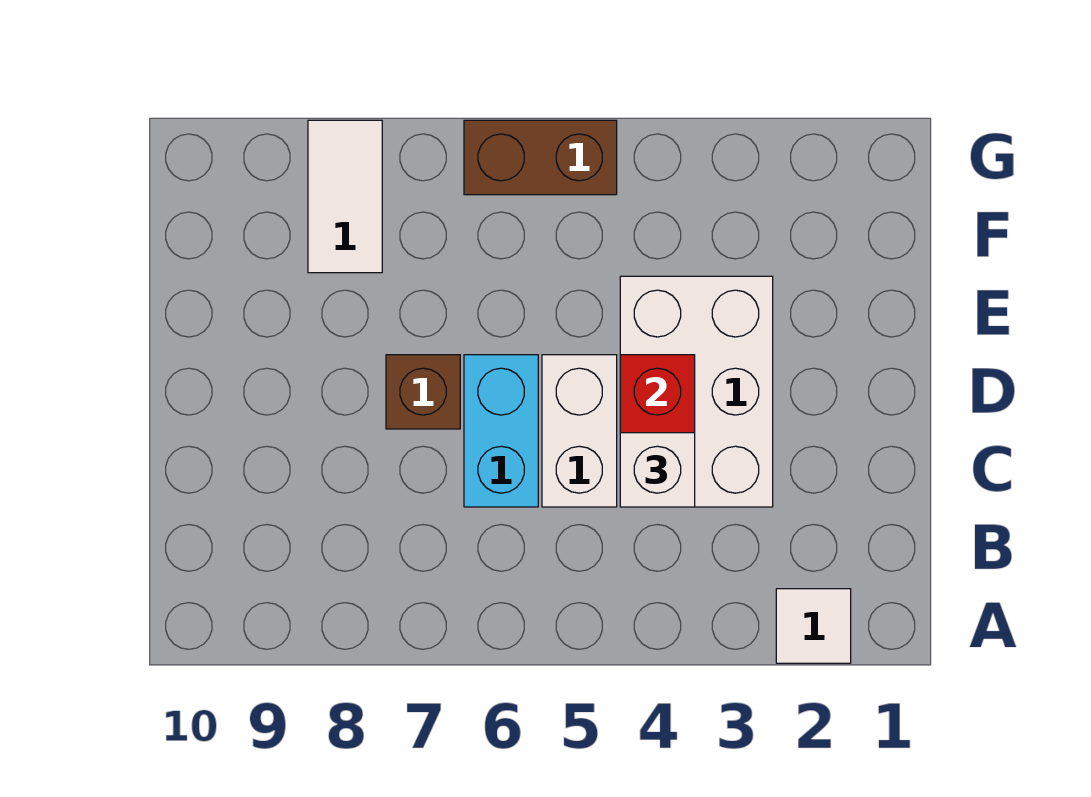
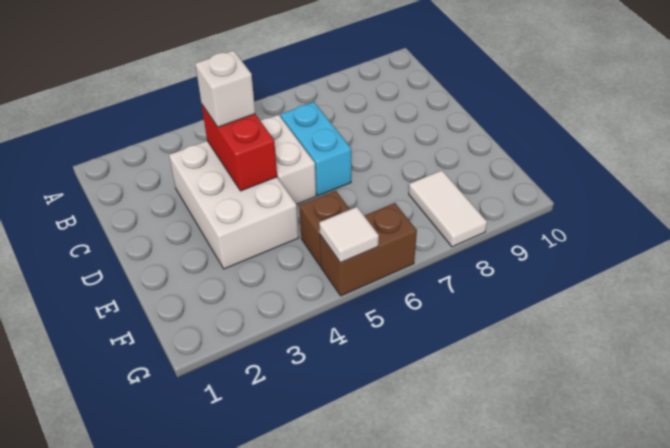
white tile A2 level 1 -> white tile G5 level 2
brown brick D7 level 1 -> brown brick F5 level 1

